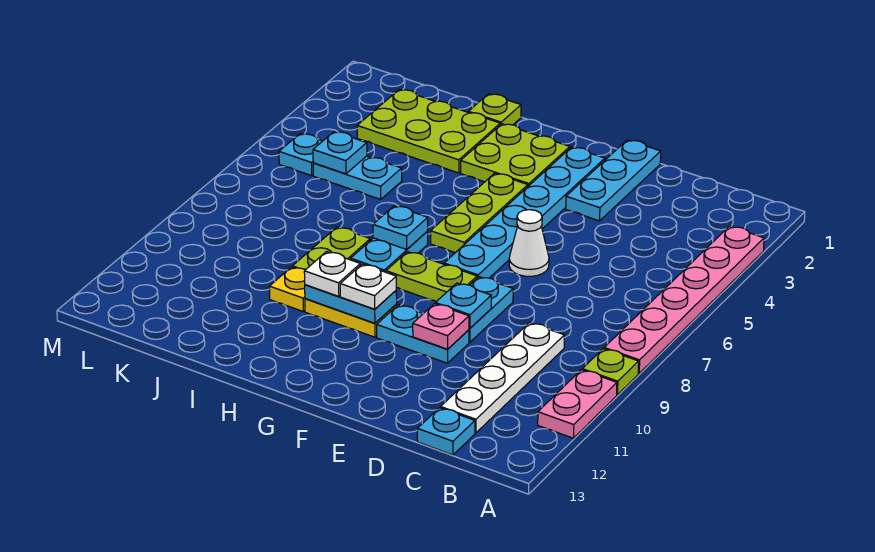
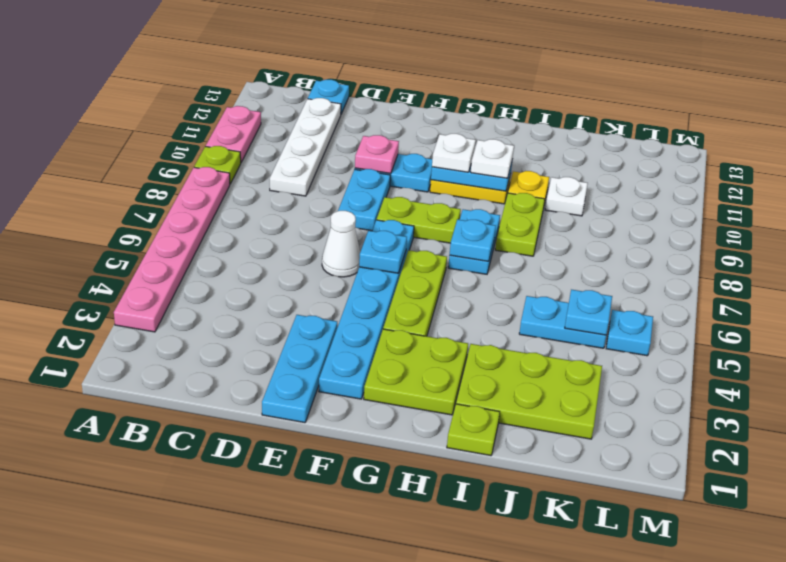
cyan plate E9 level 2 -> cyan plate F6 level 2
none -> white plate J10 level 1

